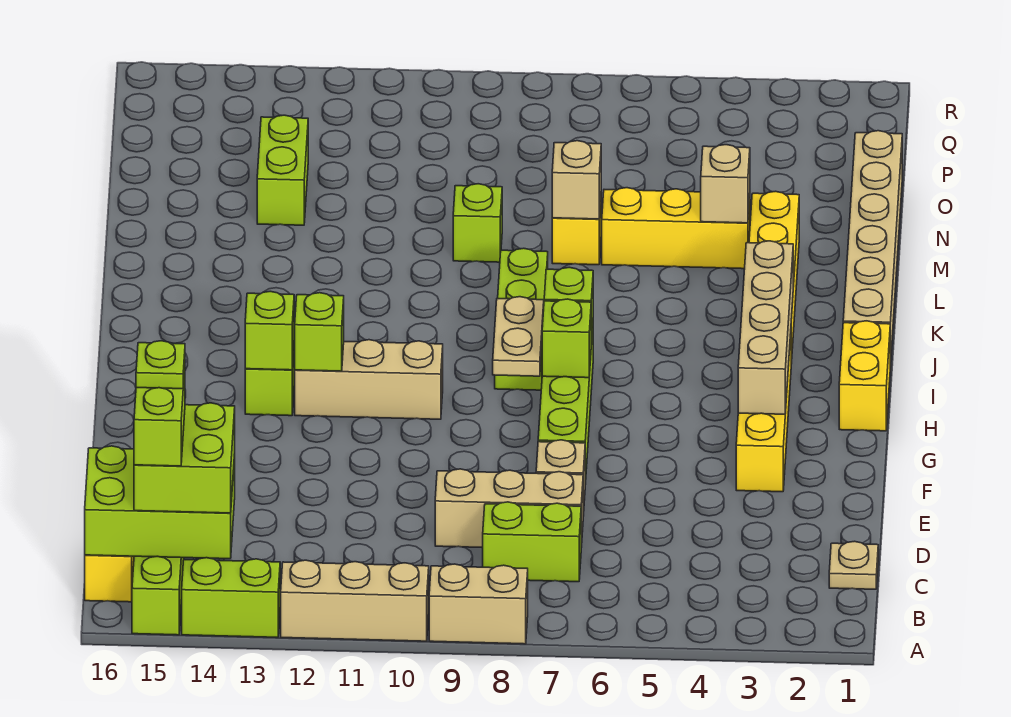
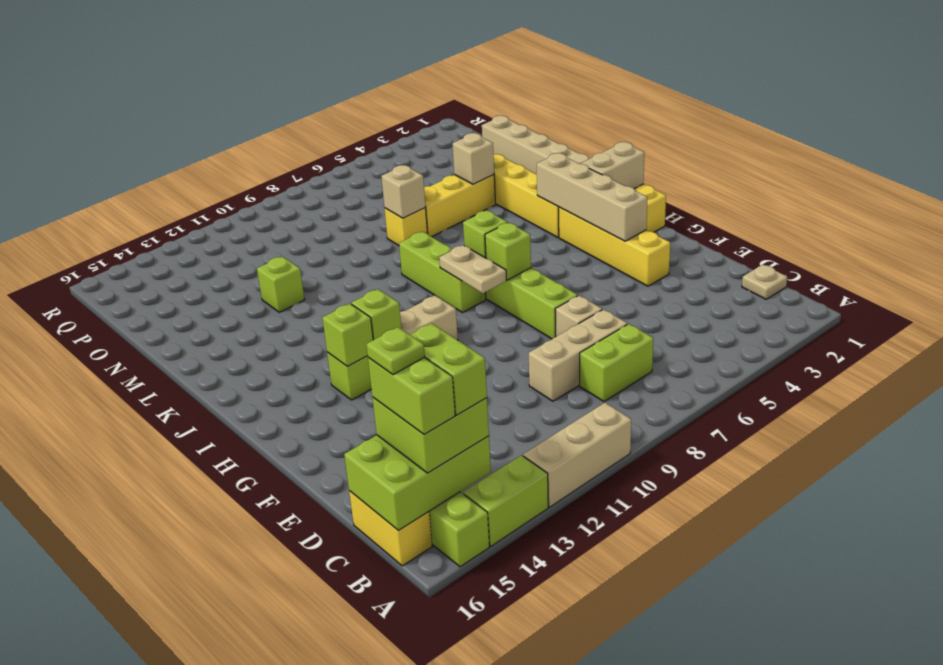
tan brick A8:A9 level 1 -> tan brick I1:I2 level 2
lime brick M9 level 1 -> lime brick M12 level 1
lime brick N13:O13 level 1 -> lime brick B14:C14 level 4

